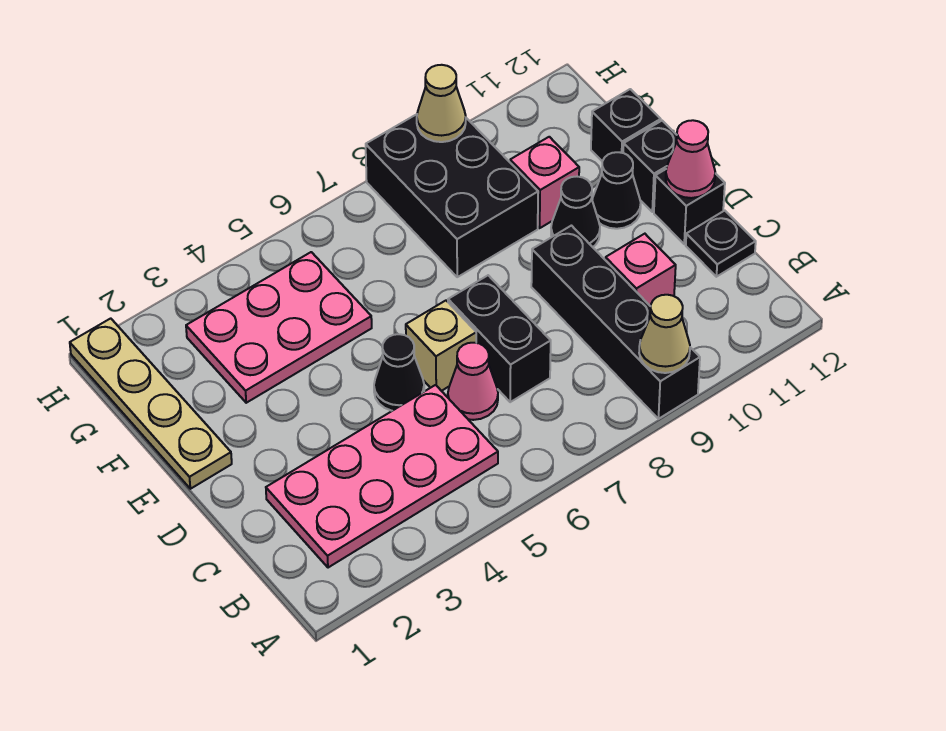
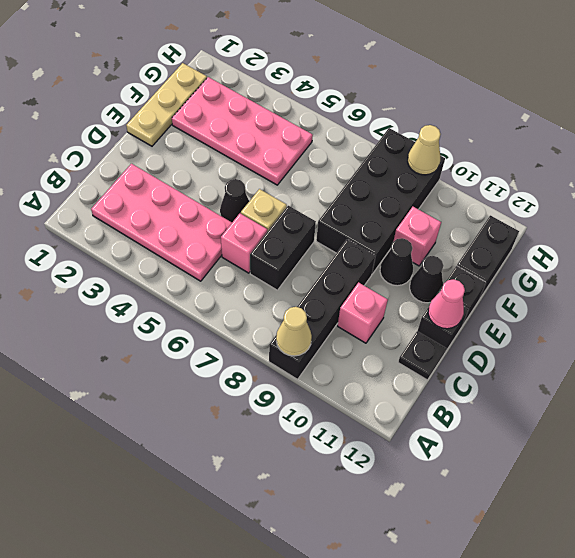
pink cone C6 level 1 -> pink brick C6 level 1
tan plate E1:H1 level 1 -> tan plate E1:G1 level 1
pink plate F3:G5 level 1 -> pink plate F2:G5 level 1
black brick F8:H9 level 1 -> black brick E8:H9 level 1
black brick F12 level 1 -> black brick F12:G12 level 1

